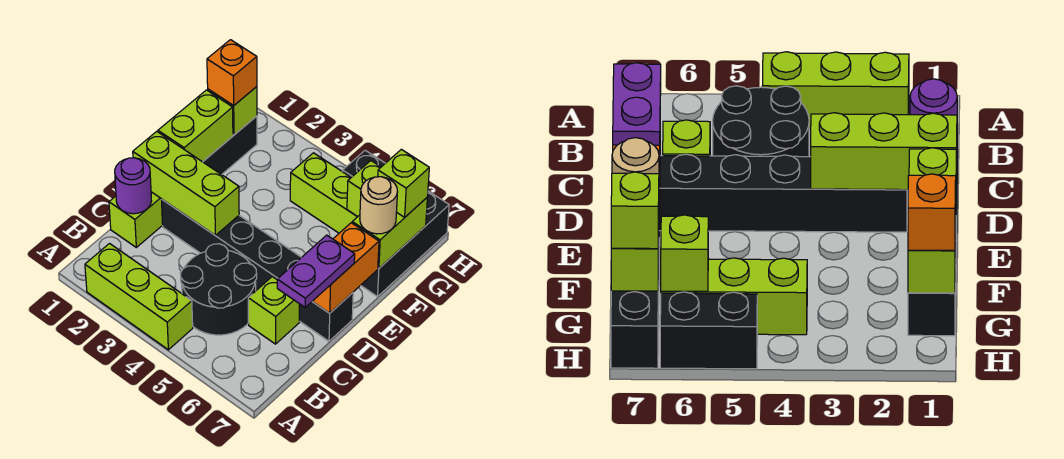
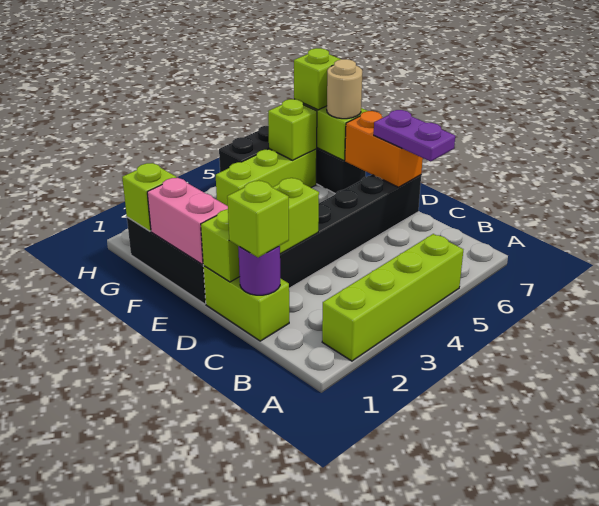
lime brick A2:A4 level 1 -> lime brick A2:A5 level 1
black round brick B4:C5 level 1 -> none
lime brick C6 level 1 -> lime brick C1 level 3
lime brick E1:F1 level 2 -> pink brick E1:F1 level 2
orange brick G1 level 3 -> none

